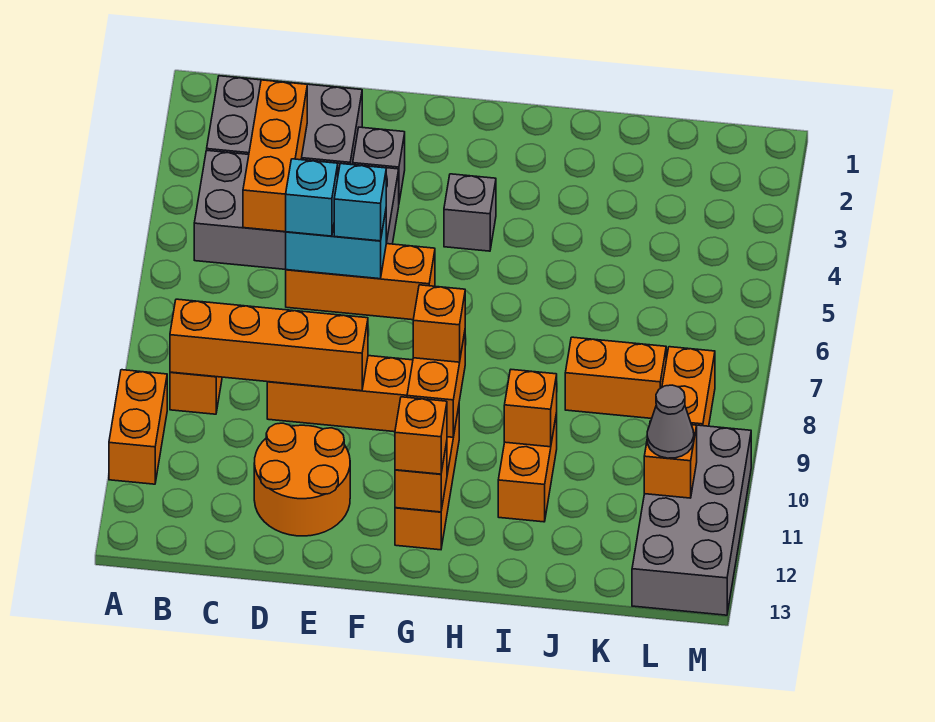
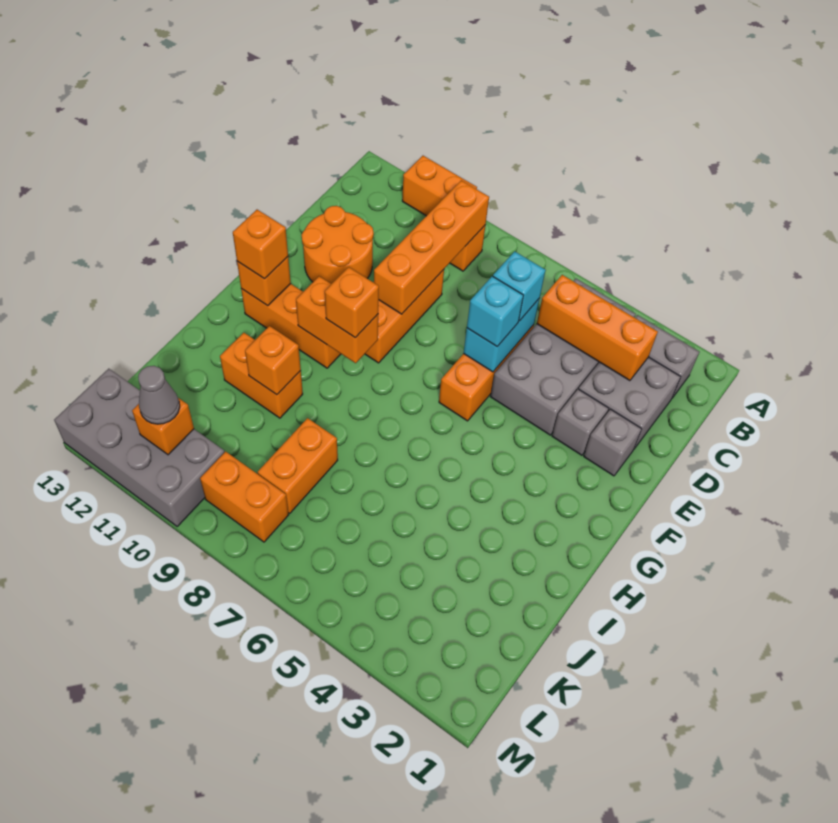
grey brick G4 level 1 -> grey brick E2 level 1

